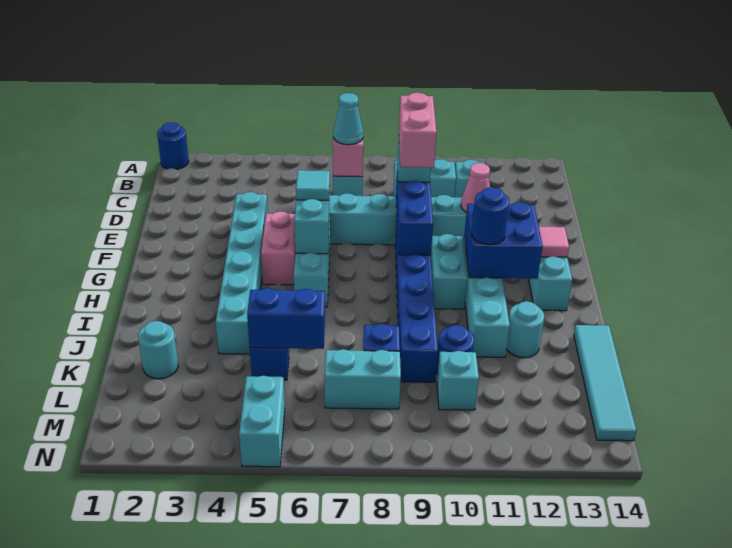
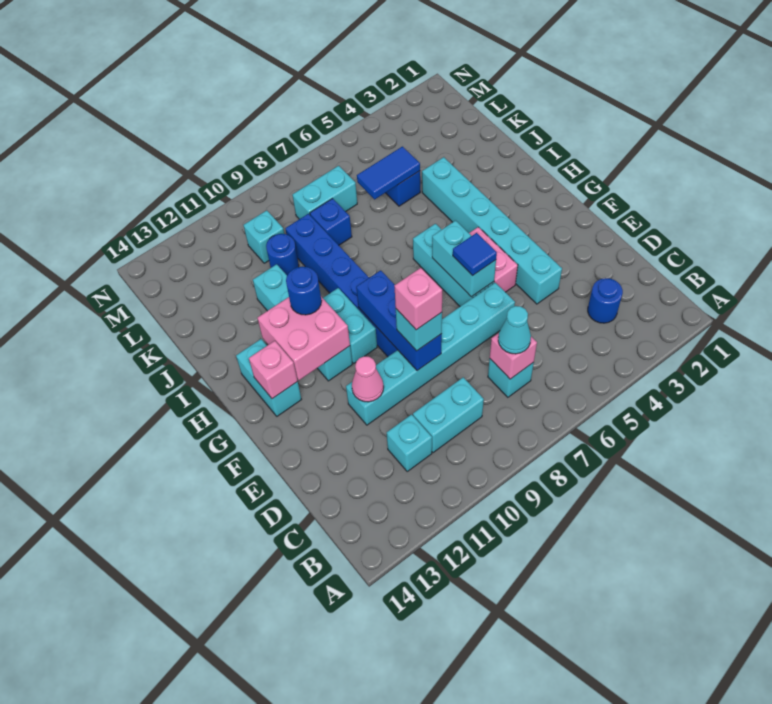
blue round brick A1 level 1 -> blue round brick C3 level 1
pink brick E9:F9 level 4 -> pink brick E9 level 4
cyan tile F6 level 3 -> blue tile F6 level 3
blue brick G11:H12 level 2 -> pink brick G11:H12 level 2
pink tile G13 level 2 -> pink brick G13 level 2
cyan round brick J12 level 1 -> none
cyan tile J14:M14 level 1 -> none
cyan round brick K2 level 1 -> none
blue brick K5:K6 level 2 -> blue tile K5:K6 level 2
cyan brick M5:N5 level 1 -> none

